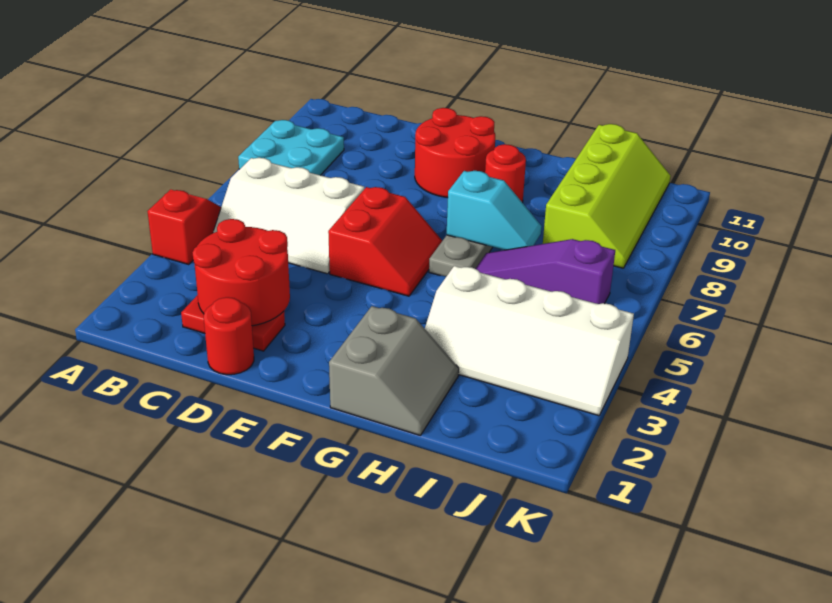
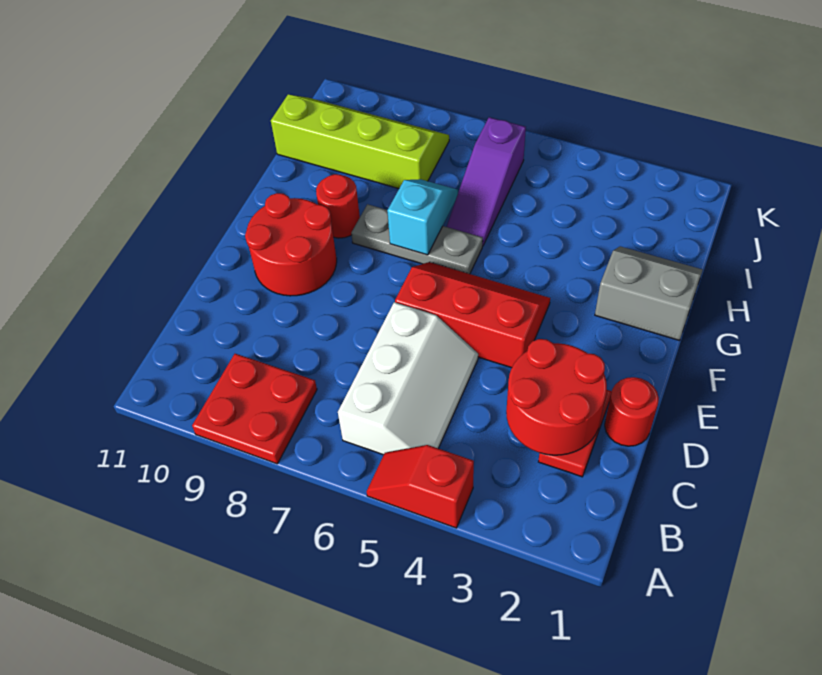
cyan plate A8:B9 level 1 -> red plate A8:B9 level 1
red slope E5:F6 level 1 top E -> red slope E4:F6 level 1 top E
white slope H3:K4 level 1 top 4 -> none

